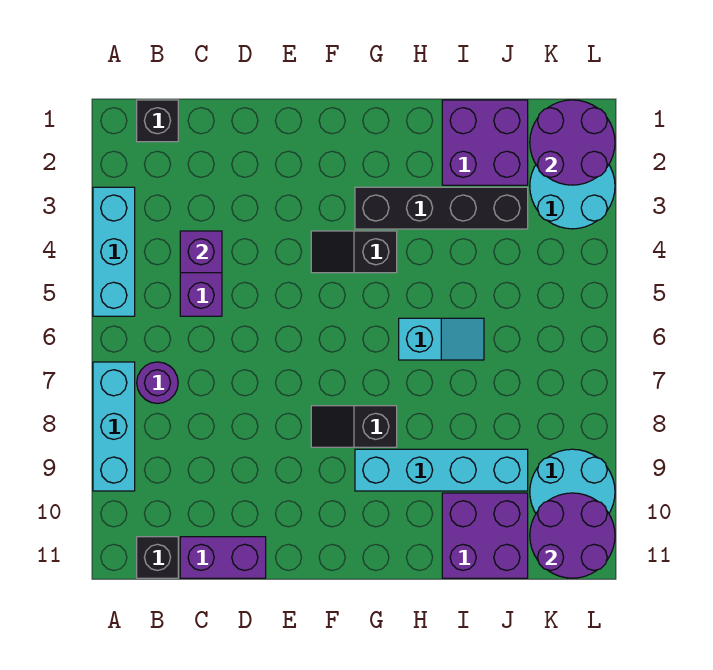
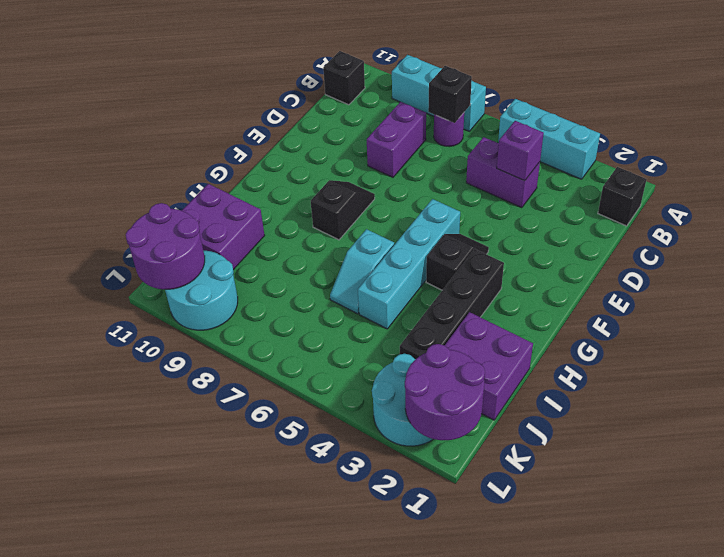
none -> black brick B7 level 2
purple brick C11:D11 level 1 -> purple brick C8:D8 level 1
cyan brick G9:J9 level 1 -> cyan brick F5:I5 level 1

